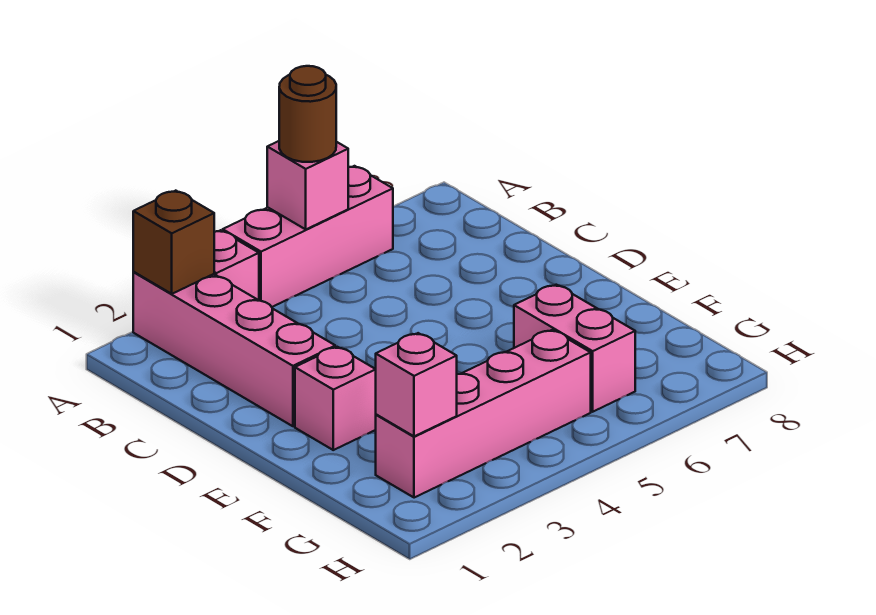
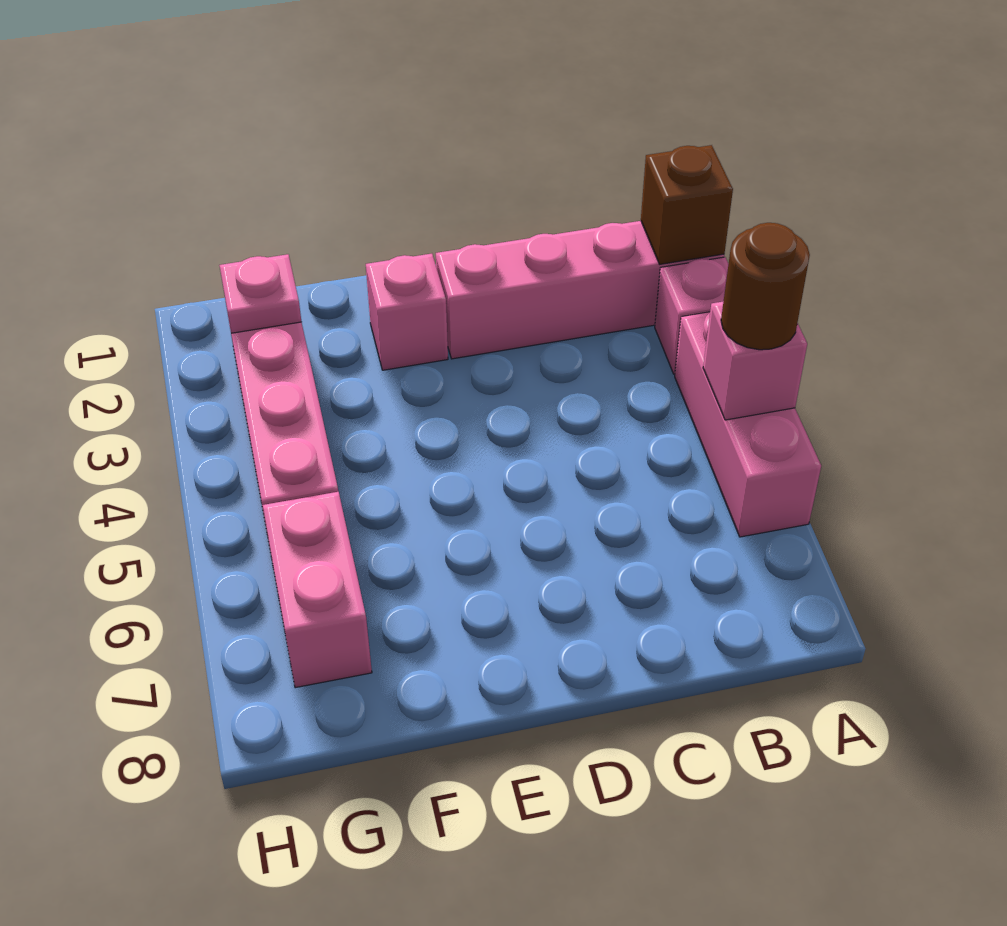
pink brick F6:G6 level 1 -> pink brick G6:G7 level 1
pink brick G2 level 2 -> pink plate G2 level 2

